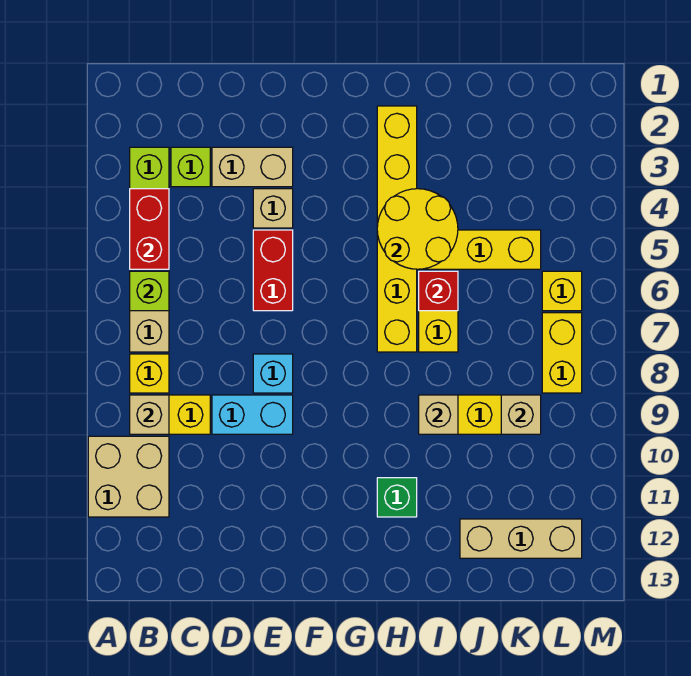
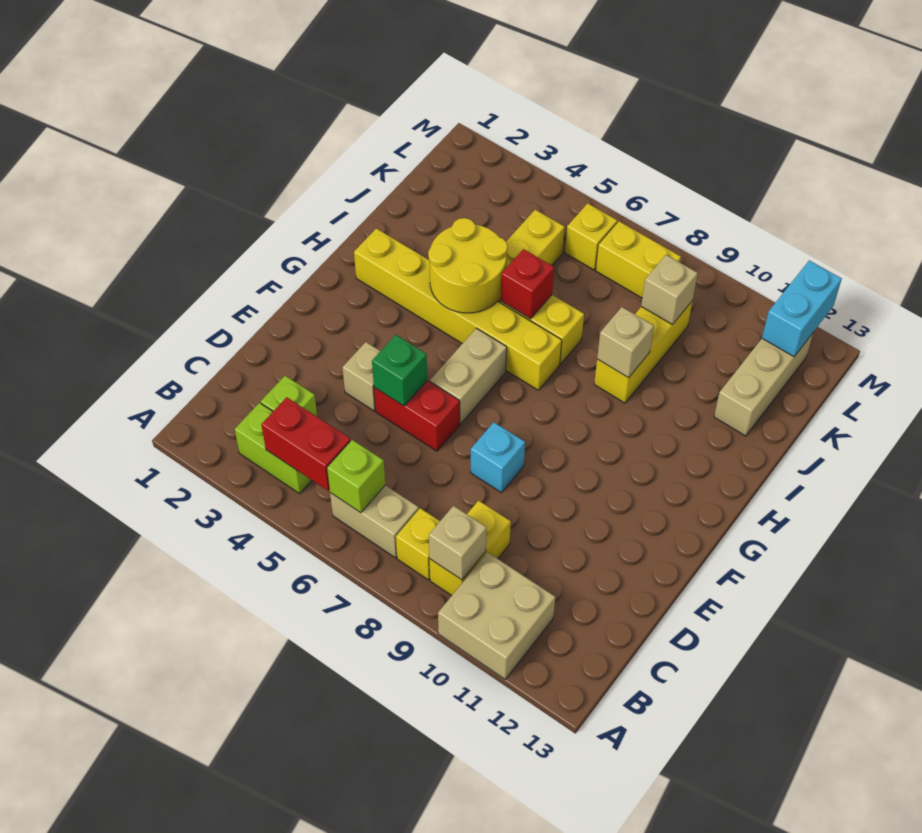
tan brick D3:E3 level 1 -> tan brick F6:G6 level 1
cyan brick D9:E9 level 1 -> cyan brick L12:M12 level 2
green brick H11 level 1 -> green brick E5 level 2

